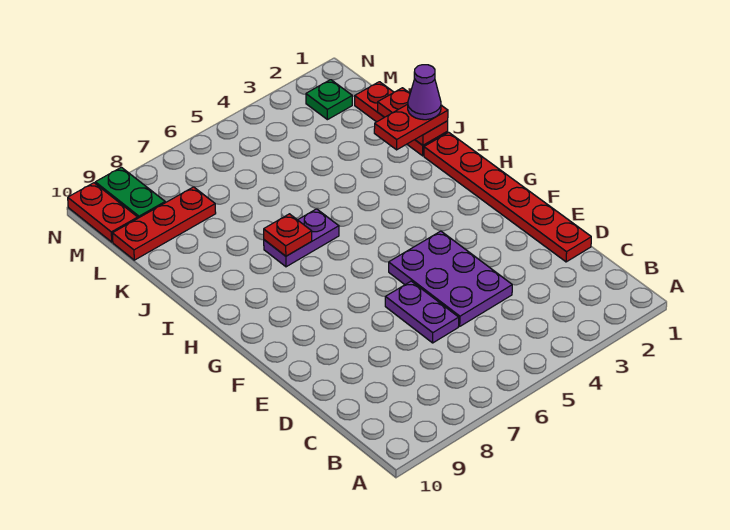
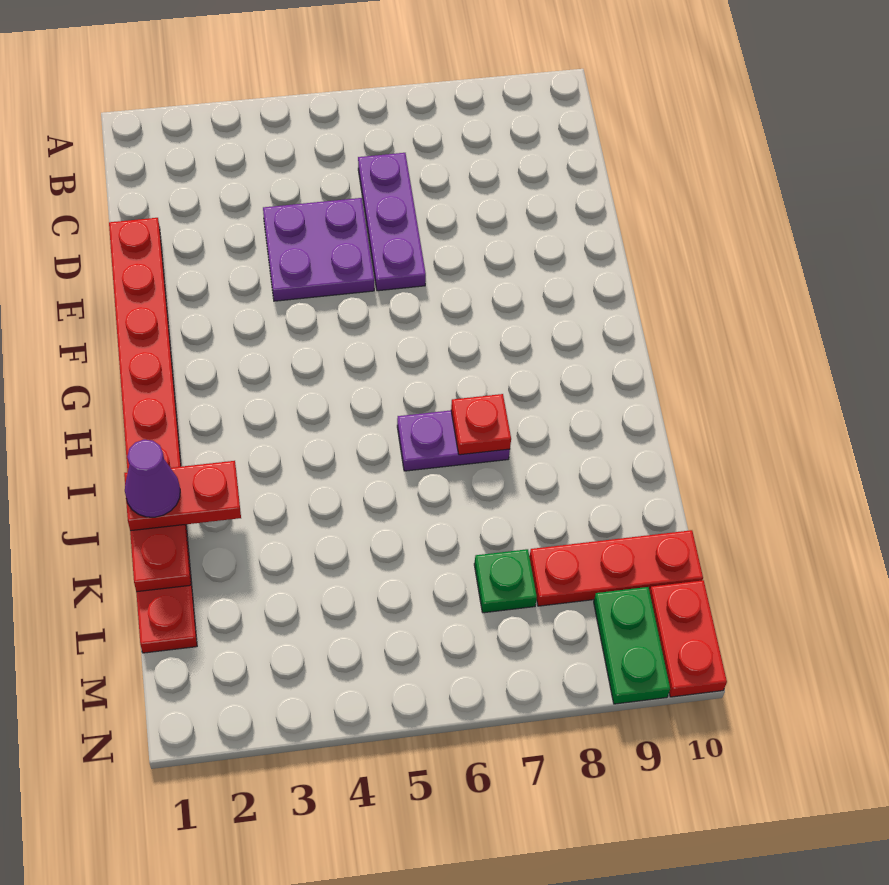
purple plate D4:F5 level 1 -> purple plate D4:E5 level 1
purple plate D6:E6 level 1 -> purple plate C6:E6 level 1
green plate M2 level 1 -> green plate L7 level 1

